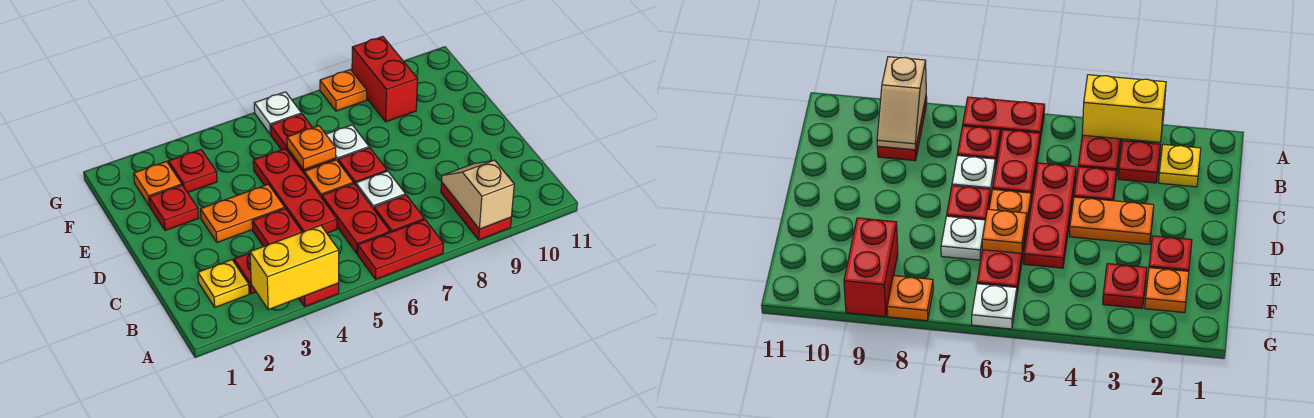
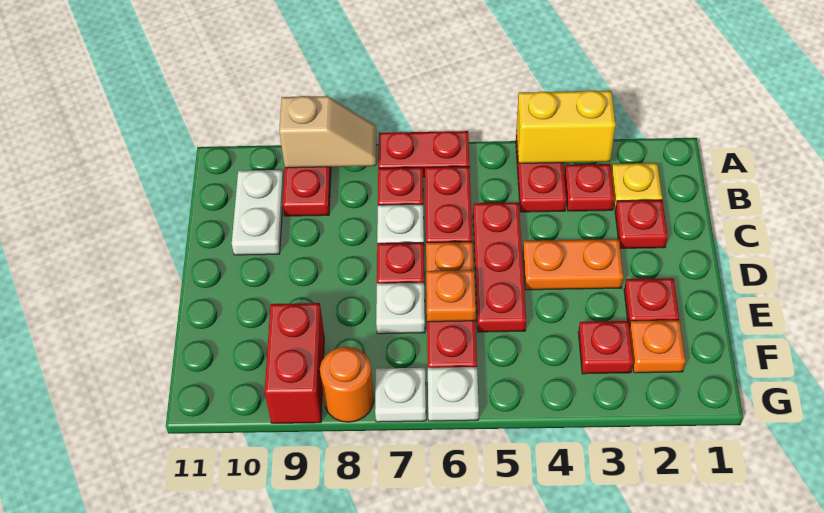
tan slope A9:B9 level 2 top A -> tan slope A8:A9 level 2 top 9
none -> white plate B10:C10 level 1
red plate C4 level 1 -> red plate C2 level 1
none -> white plate G7 level 1
orange plate G8 level 1 -> orange round brick G8 level 1

